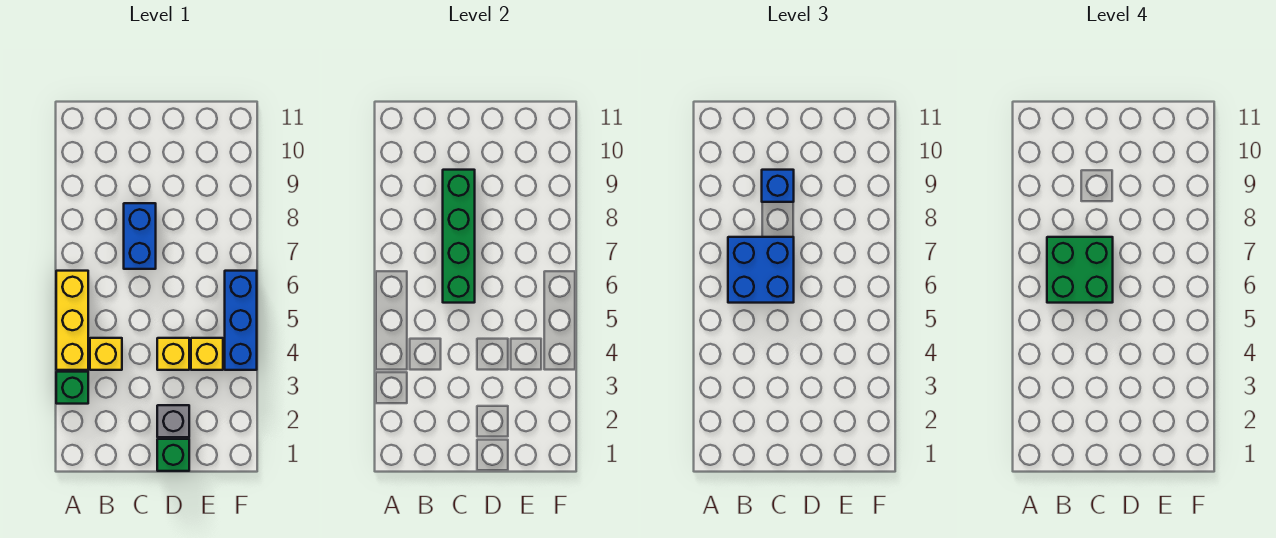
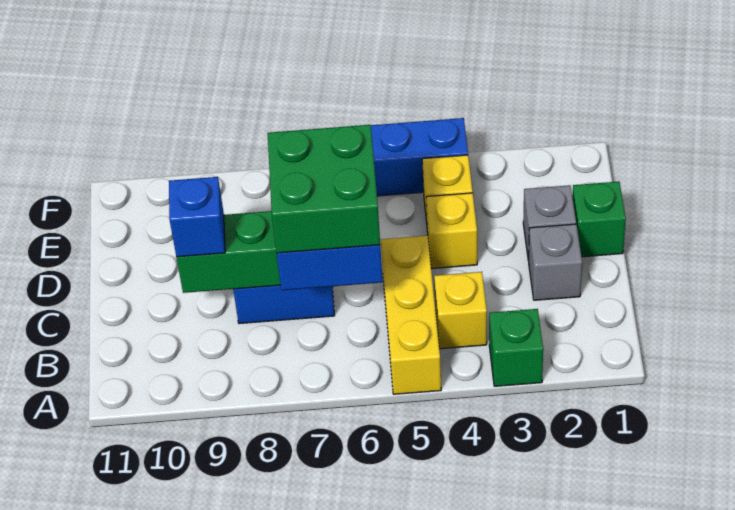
yellow brick A4:A6 level 1 -> yellow brick A5:C5 level 1
none -> grey brick C2 level 1

